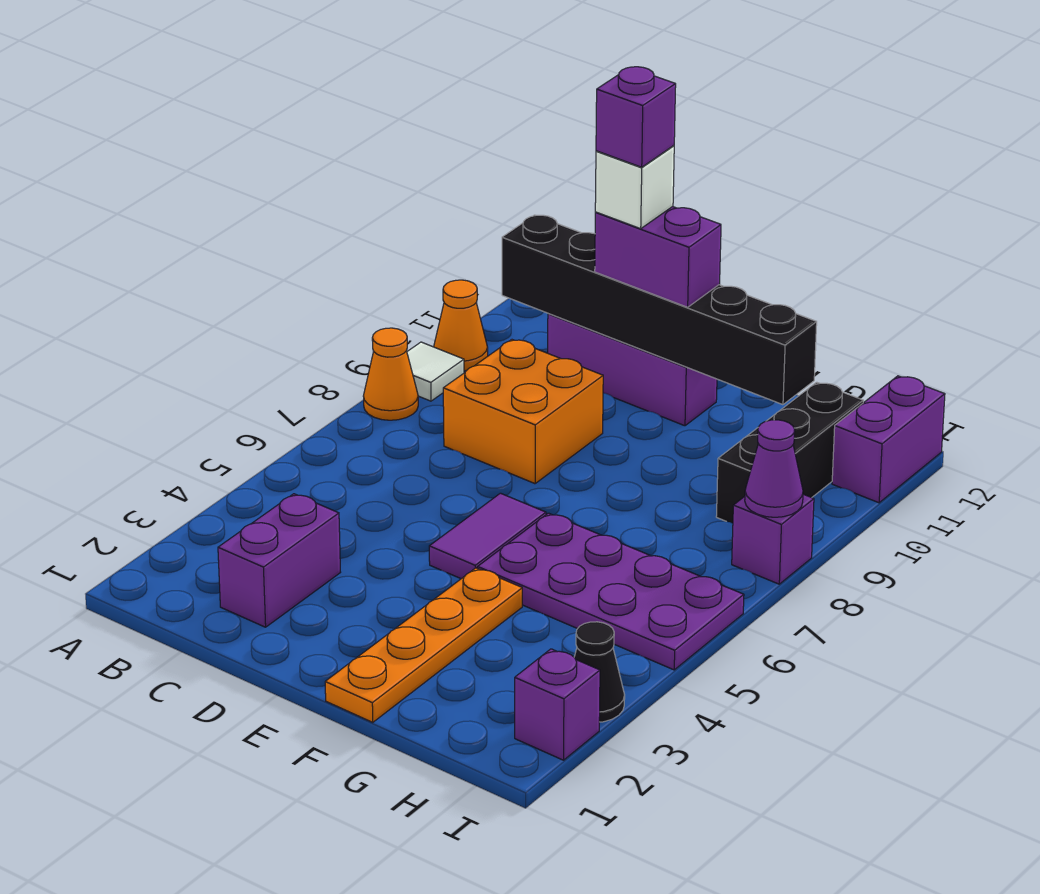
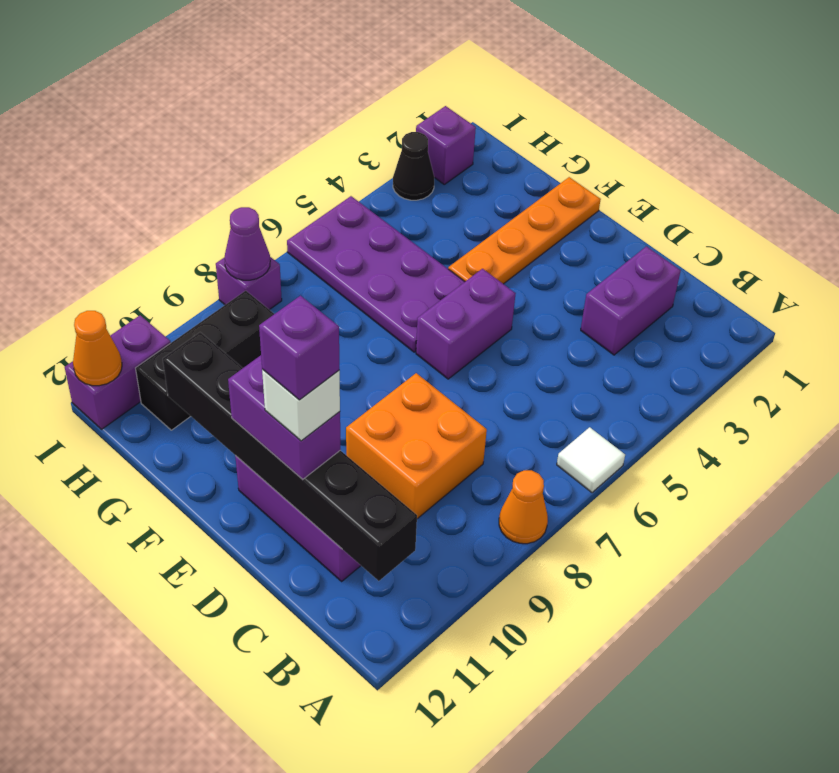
white tile A9 level 1 -> white tile A6 level 1
orange cone A10 level 1 -> orange cone I12 level 2
purple tile E5:E6 level 1 -> purple brick E5:E6 level 1

